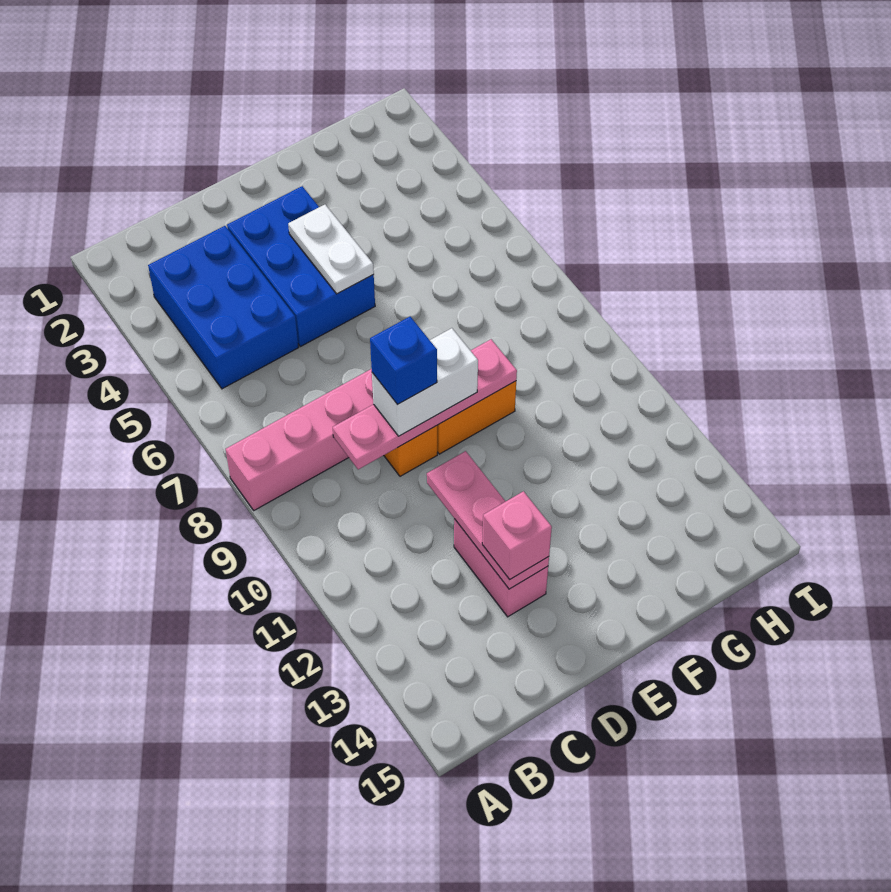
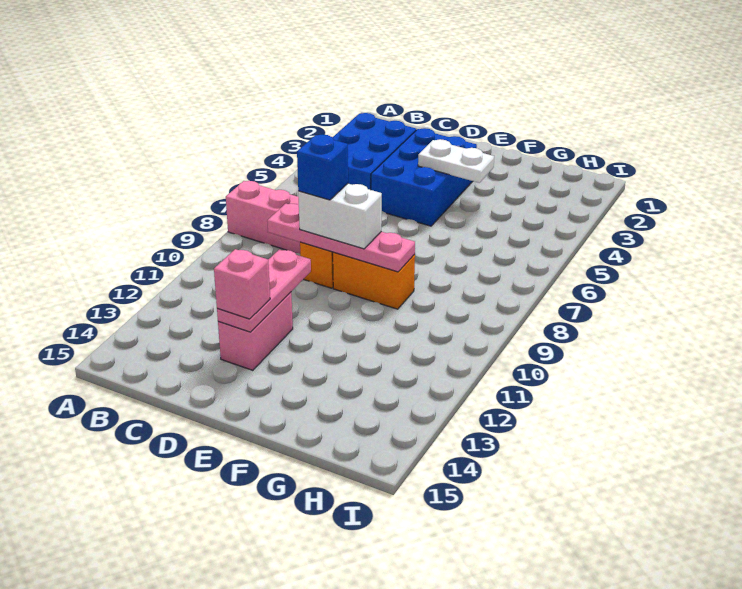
white plate E4:E5 level 2 -> white plate E4:F4 level 2

